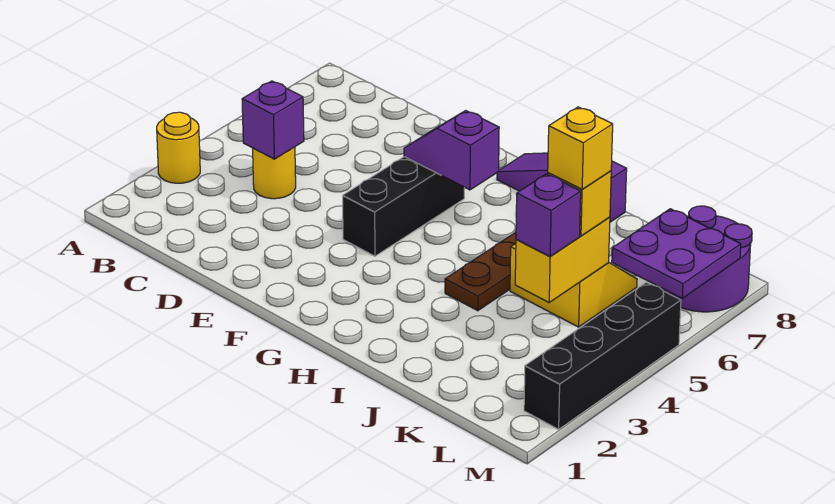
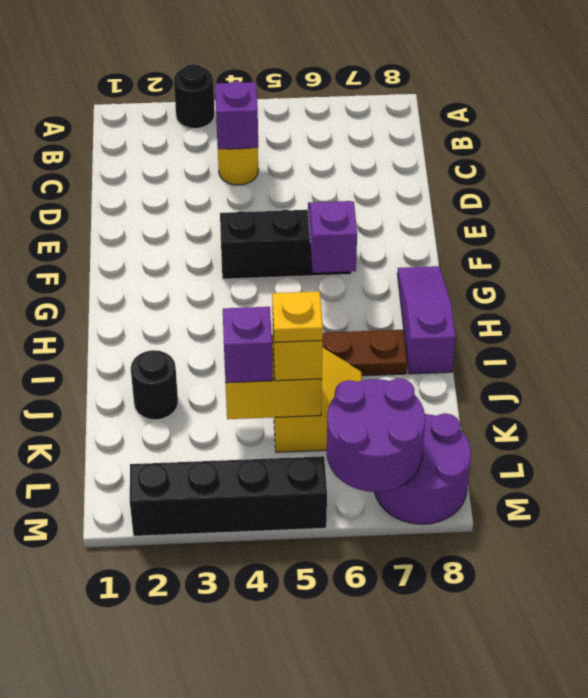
yellow round brick A3 level 1 -> black round brick A3 level 1
none -> black round brick J2 level 1
yellow brick K5 level 4 -> yellow plate K5 level 4
purple plate L6:M7 level 2 -> purple round brick L6:M7 level 2

